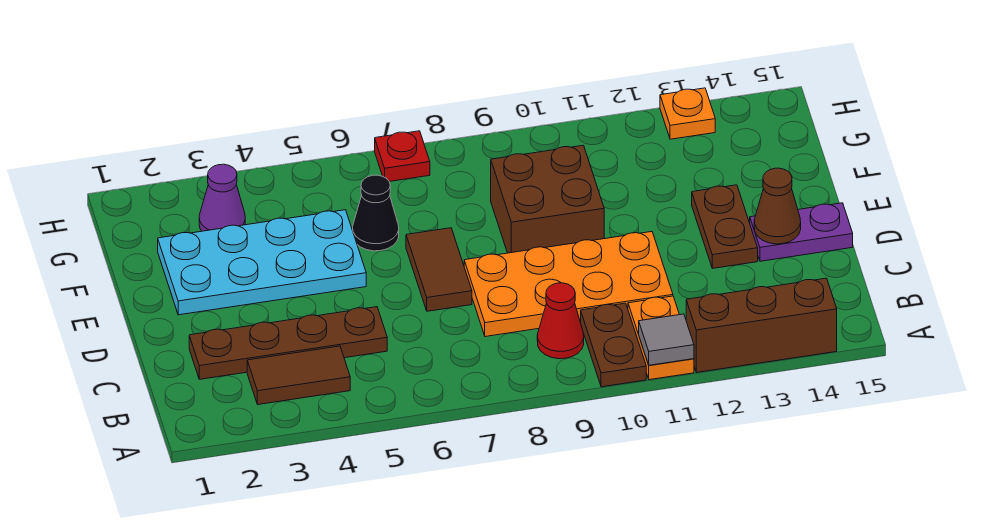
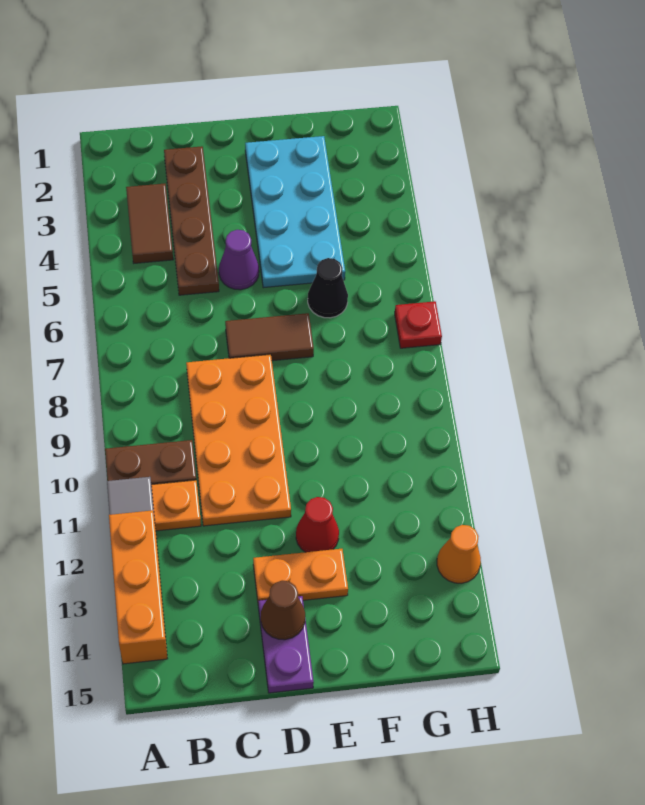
brown brick A12:A14 level 1 -> orange brick A12:A14 level 1
red cone B9 level 1 -> red cone E12 level 1
brown plate D13:E13 level 1 -> orange plate D13:E13 level 1
brown brick E9:F10 level 1 -> none
purple cone G3 level 1 -> purple cone D5 level 1
orange plate H13 level 1 -> orange cone H13 level 1

